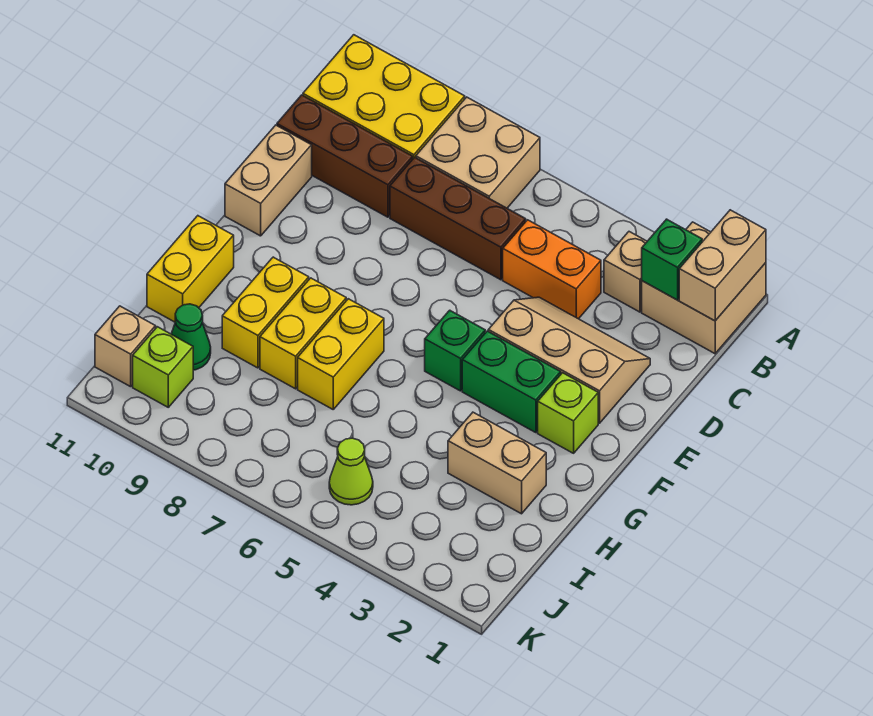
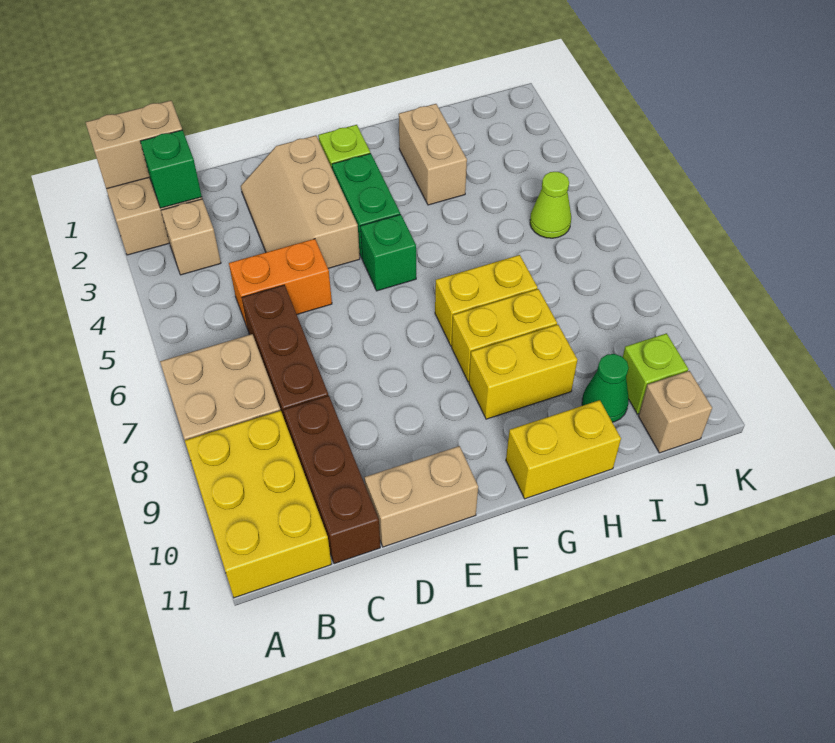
orange brick C4:C5 level 1 -> orange brick C5:D5 level 1

